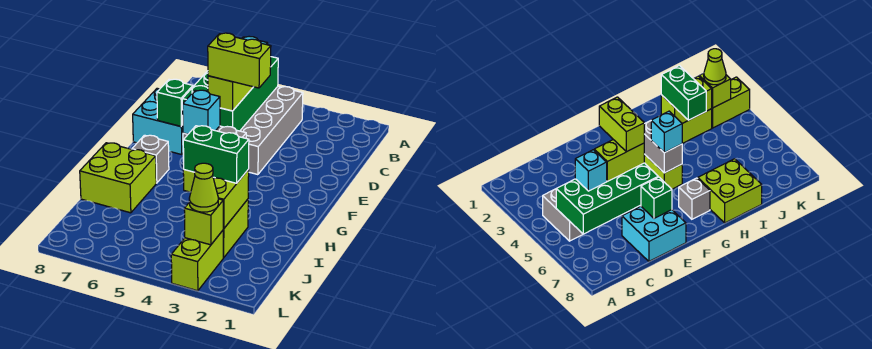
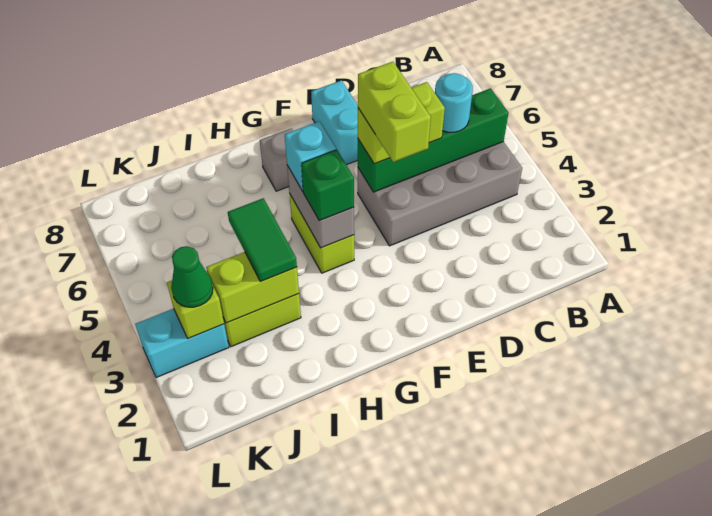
green brick B5:E6 level 2 -> green brick B5:E5 level 2
cyan brick C5 level 3 -> cyan round brick C5 level 3
cyan brick D7:E8 level 1 -> cyan brick E7:E8 level 1
green brick E7 level 2 -> green brick G4 level 3
lime brick H7:I8 level 1 -> none
green brick I3:I4 level 3 -> green tile I3:I4 level 3
lime brick K3:L3 level 1 -> cyan brick K3:L3 level 1
lime cone K3 level 3 -> green cone K3 level 3

